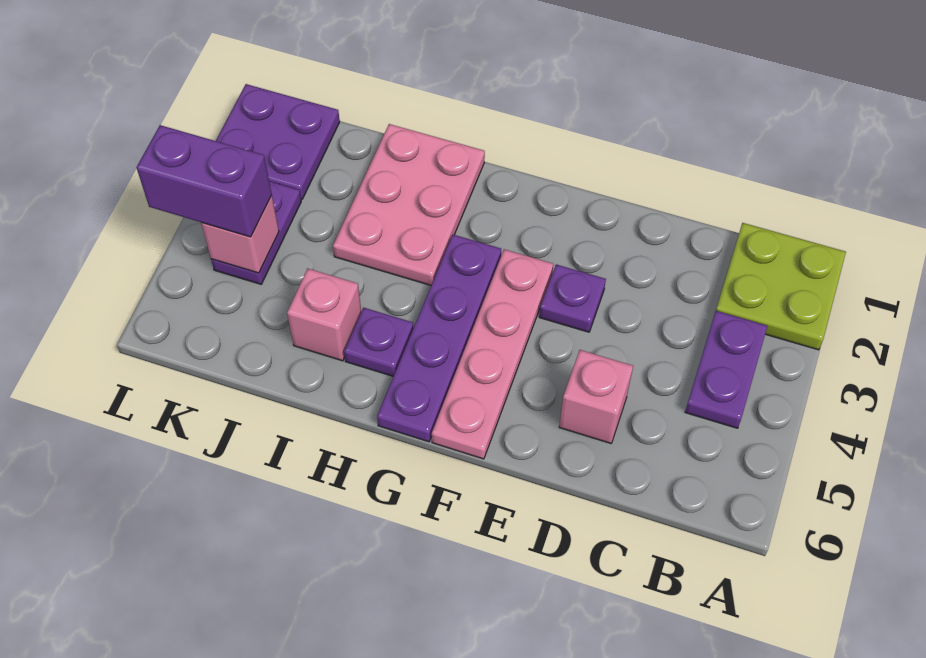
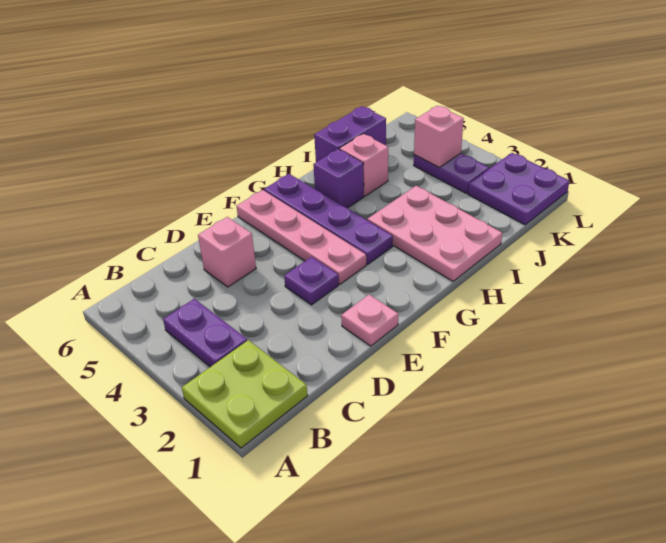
none -> pink plate E1 level 1
purple plate H5 level 1 -> purple brick H5 level 1
purple brick K4:L4 level 3 -> purple brick I6:J6 level 1

